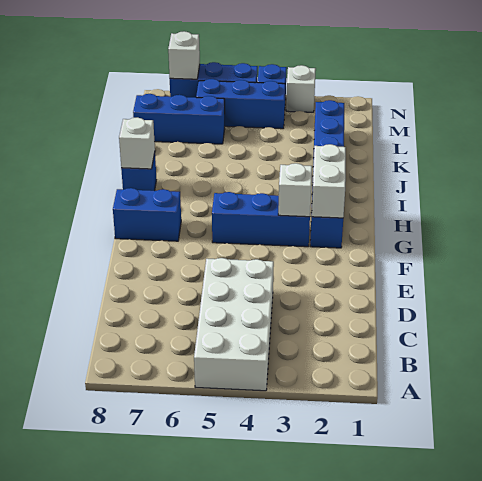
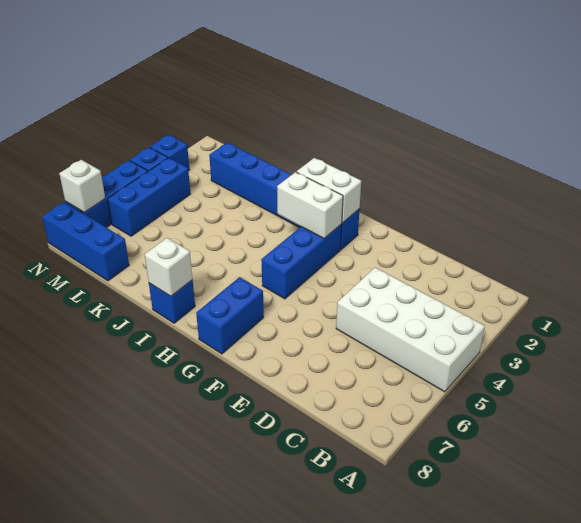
white brick G3 level 2 -> white brick G3:H3 level 2
blue brick L6:L8 level 1 -> blue brick L8:N8 level 1
white brick N3 level 1 -> blue brick N3 level 1

